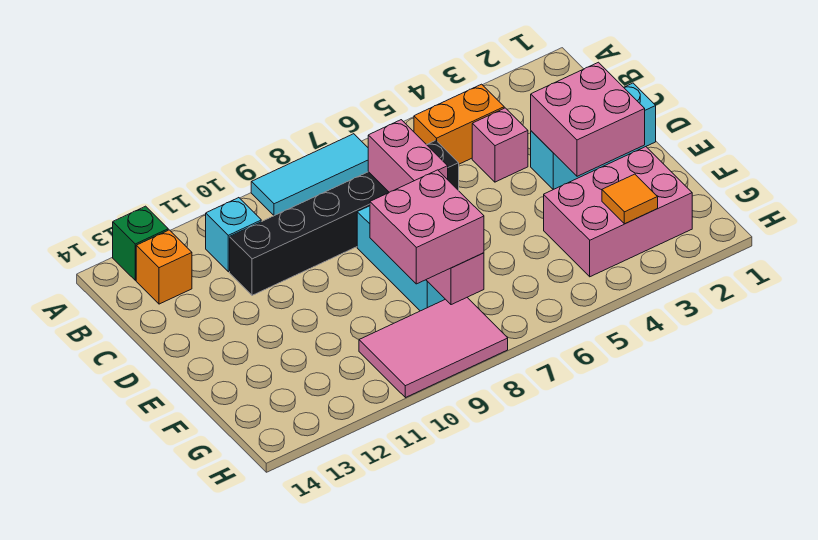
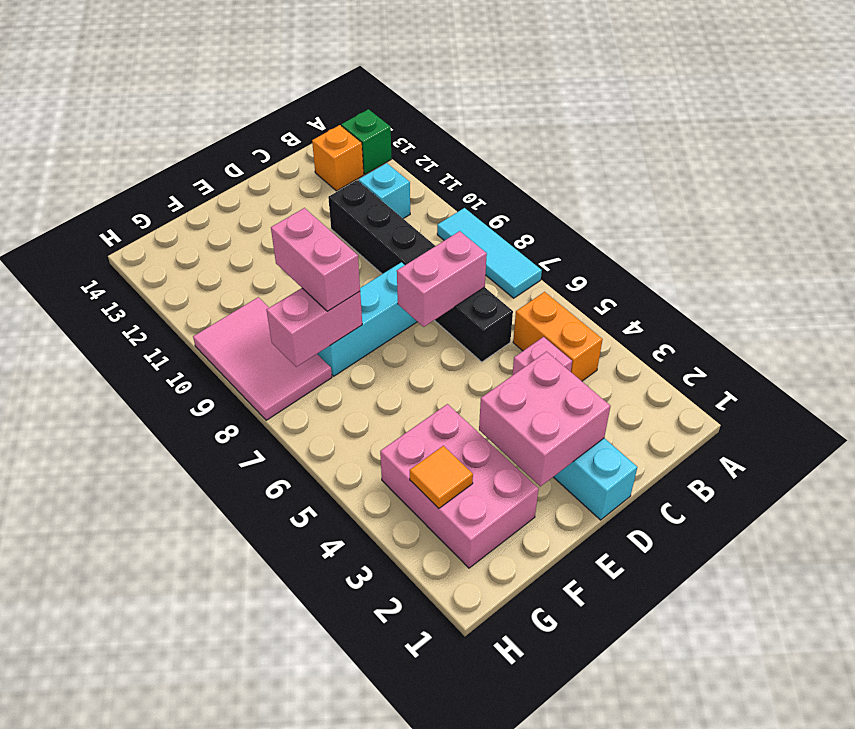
pink brick F8:G9 level 3 -> pink brick F8:F9 level 3

